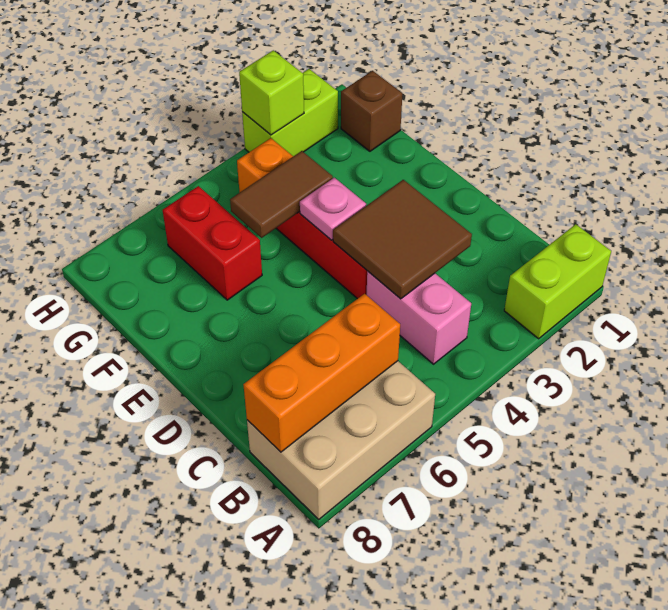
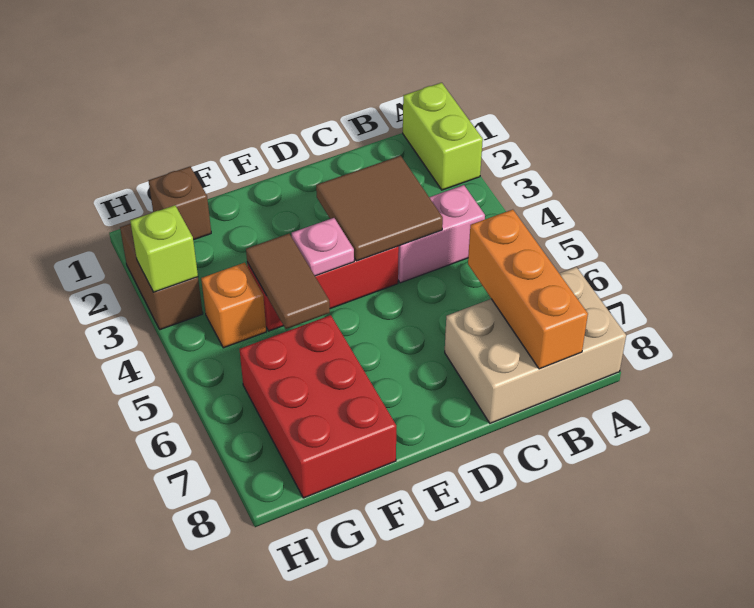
tan brick A6:B8 level 1 -> tan brick A7:C8 level 1
red brick F6:G6 level 1 -> red brick F6:G8 level 1
lime brick H2:H3 level 1 -> brown brick H2:H3 level 1

